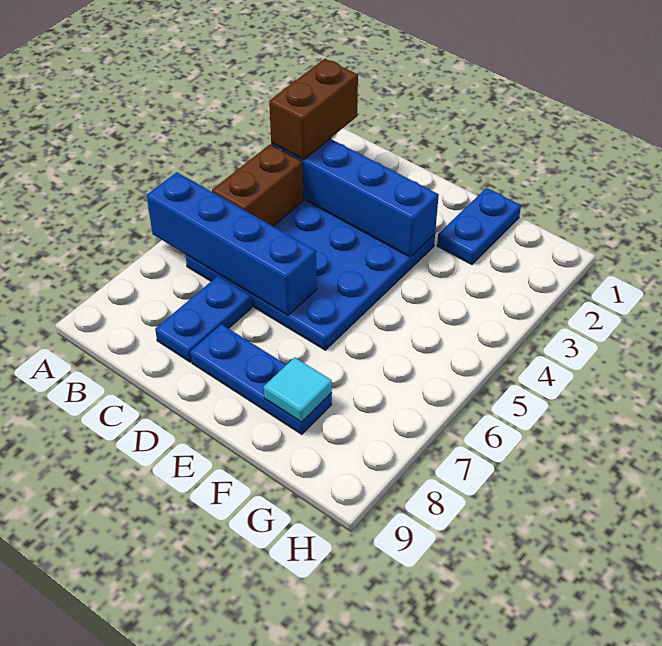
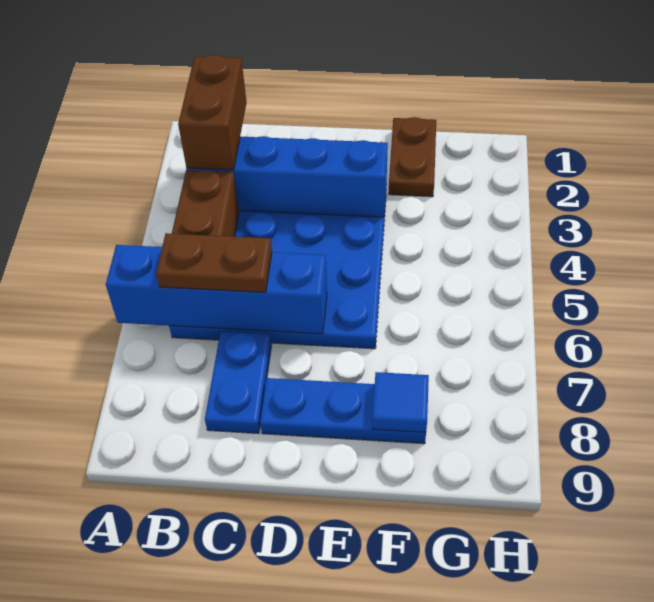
none -> brown plate B6:C6 level 3
blue plate F1:F2 level 1 -> brown plate F1:F2 level 1
cyan tile F8 level 2 -> blue tile F8 level 2

